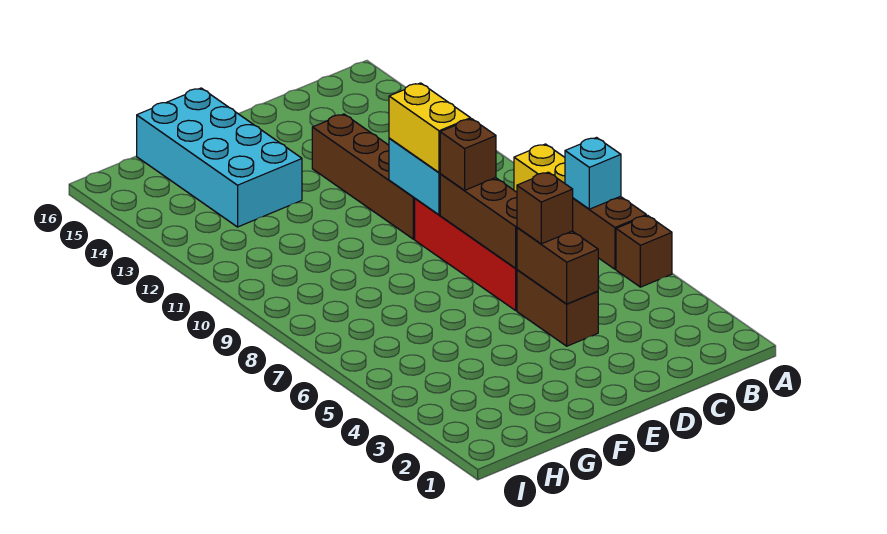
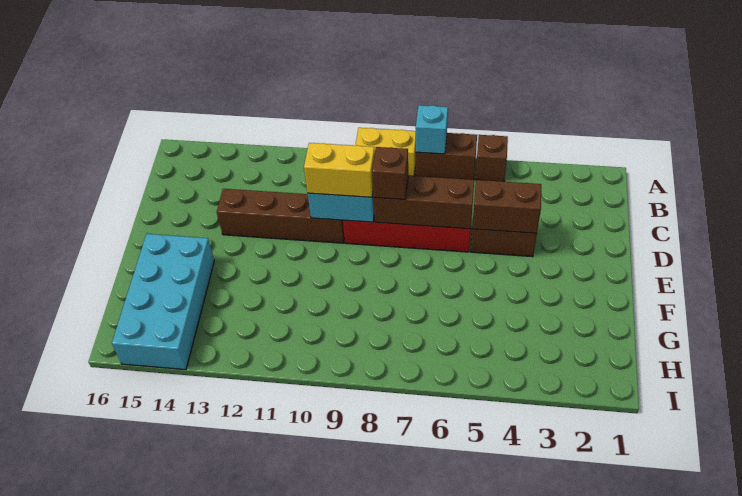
brown brick D5 level 3 -> none
cyan brick F13:G16 level 1 -> cyan brick F14:I15 level 1

